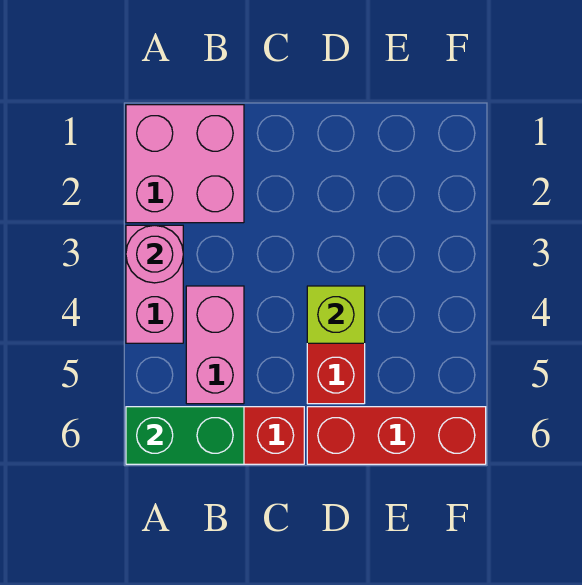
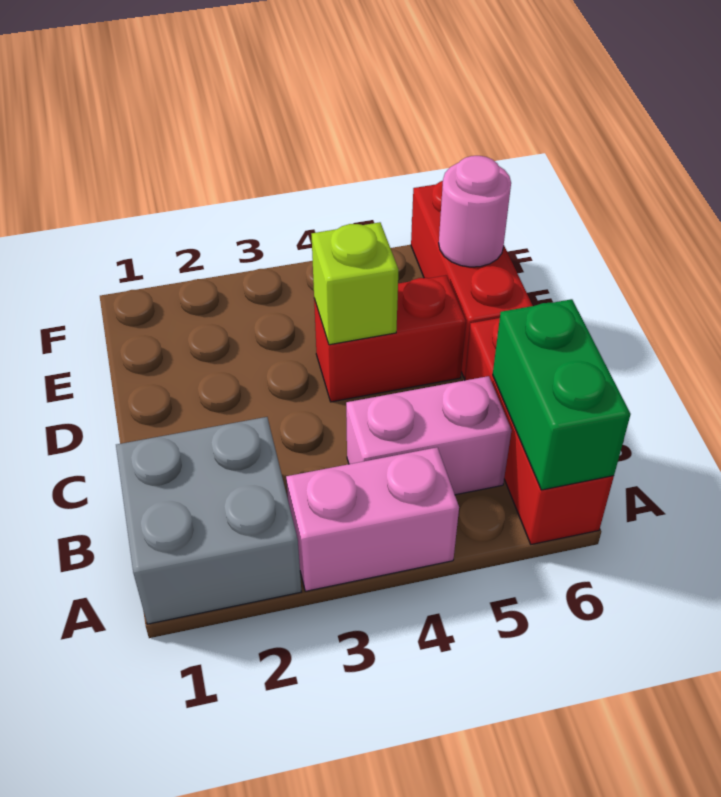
pink brick A1:B2 level 1 -> grey brick A1:B2 level 1
pink round brick A3 level 2 -> pink round brick E6 level 2

